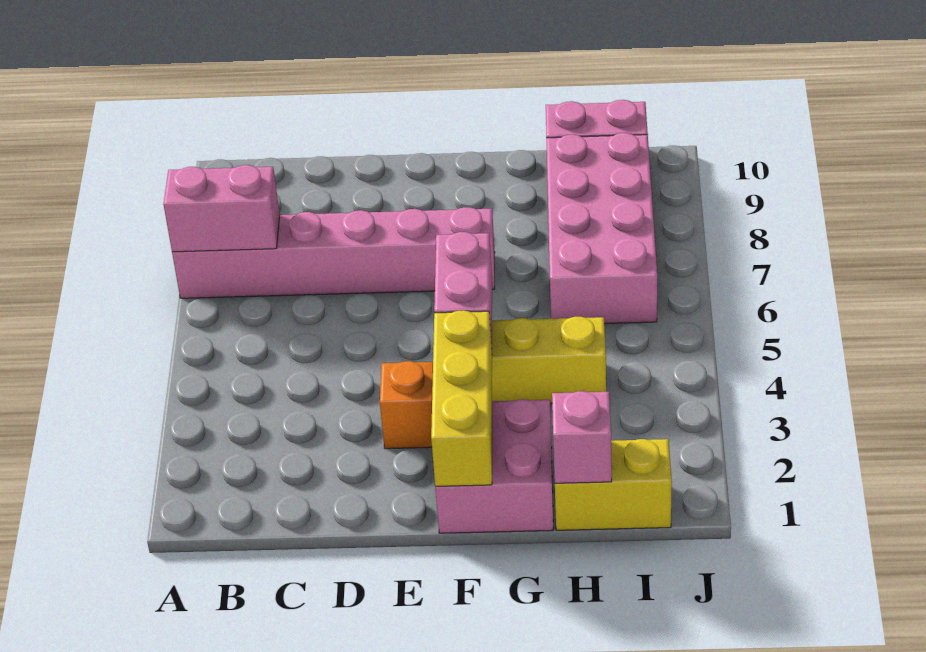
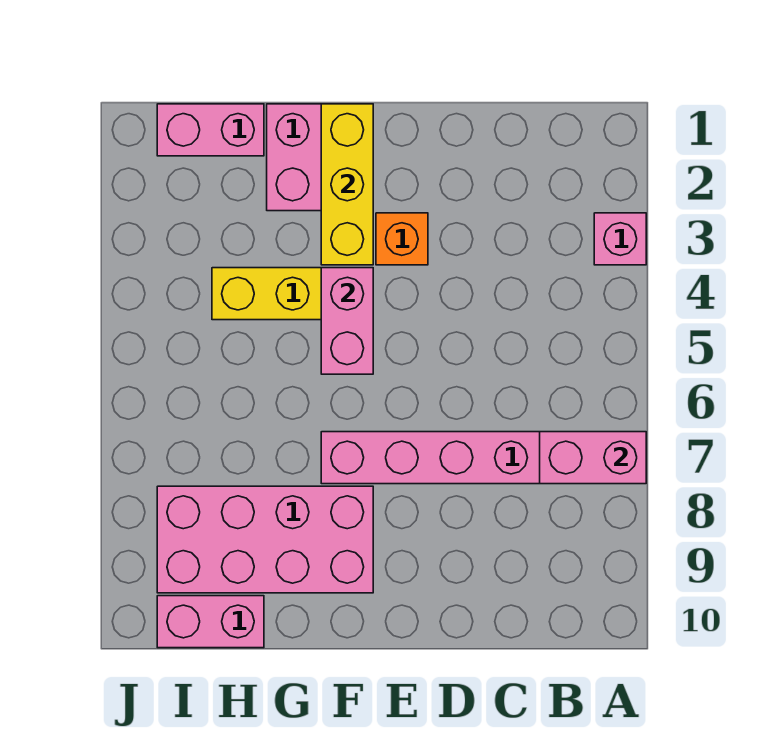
yellow brick H1:I1 level 1 -> pink brick H1:I1 level 1
pink brick H1 level 2 -> pink brick A3 level 1
pink brick H6:I9 level 1 -> pink brick F8:I9 level 1

